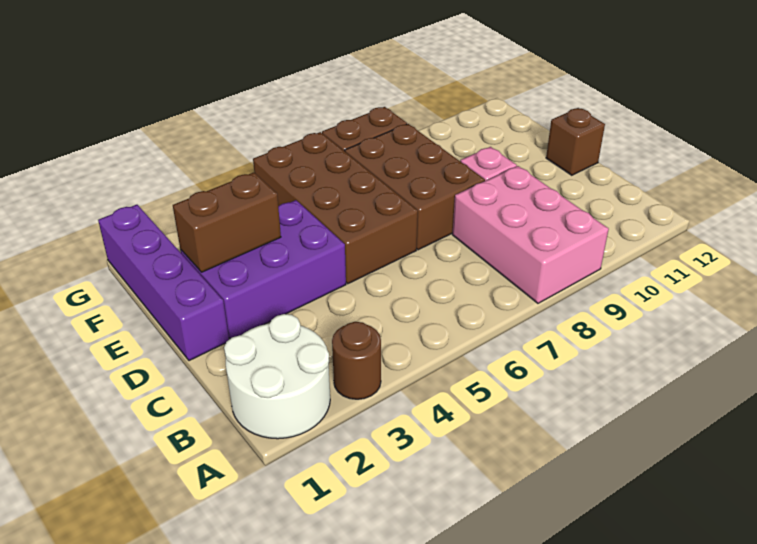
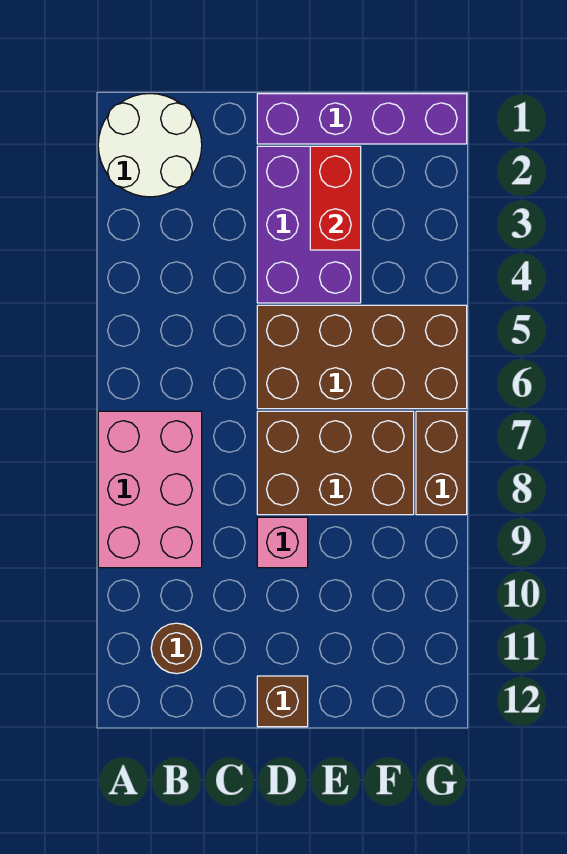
brown round brick A3 level 1 -> brown round brick B11 level 1
pink brick A8:C9 level 1 -> pink brick A7:B9 level 1
brown brick E2:E3 level 2 -> red brick E2:E3 level 2

